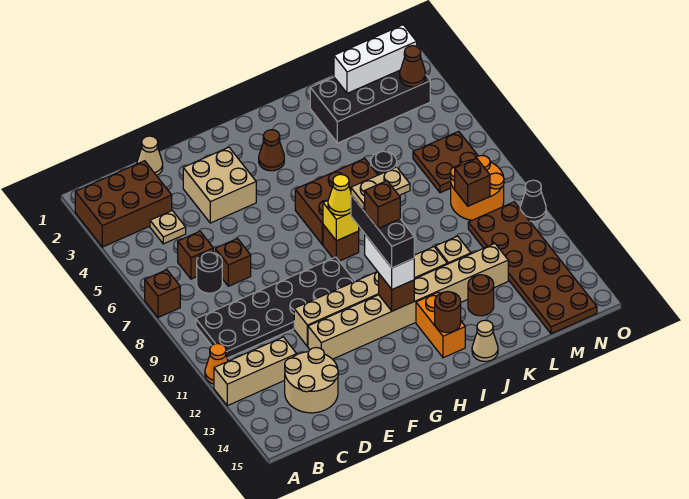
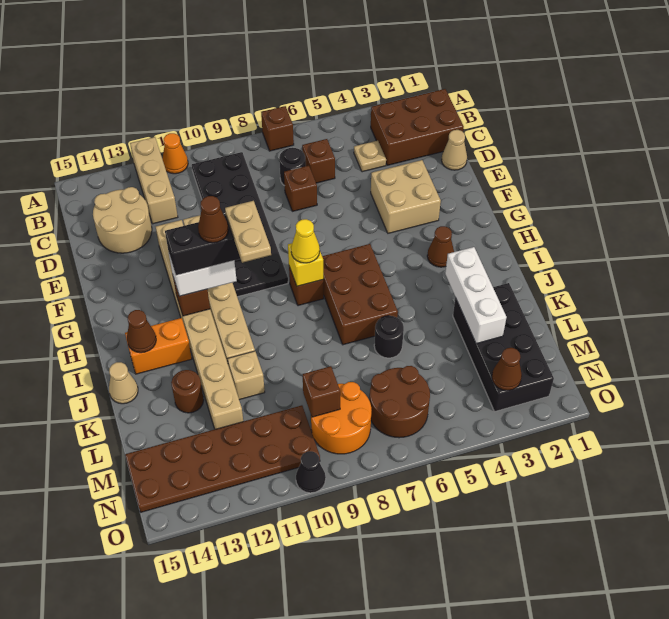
brown brick A2:C3 level 1 -> brown brick B1:C3 level 1
brown brick H11 level 5 -> brown cone H11 level 5
brown round brick I14 level 2 -> brown cone I14 level 2
white brick L2:N2 level 2 -> white brick J3:L3 level 2
brown plate M6:N7 level 1 -> brown round brick M6:N7 level 1

